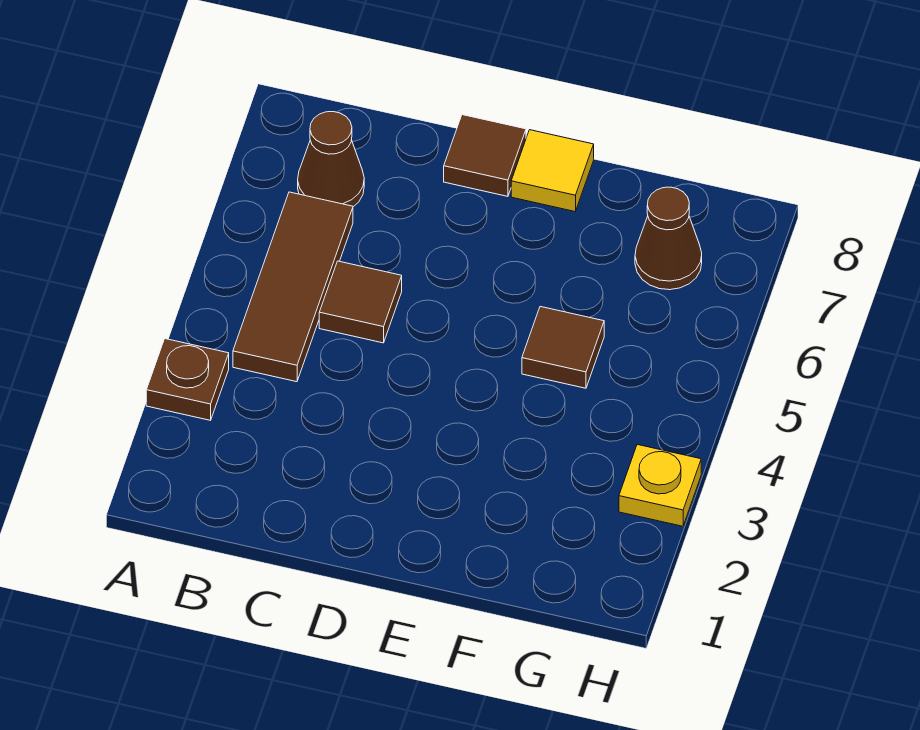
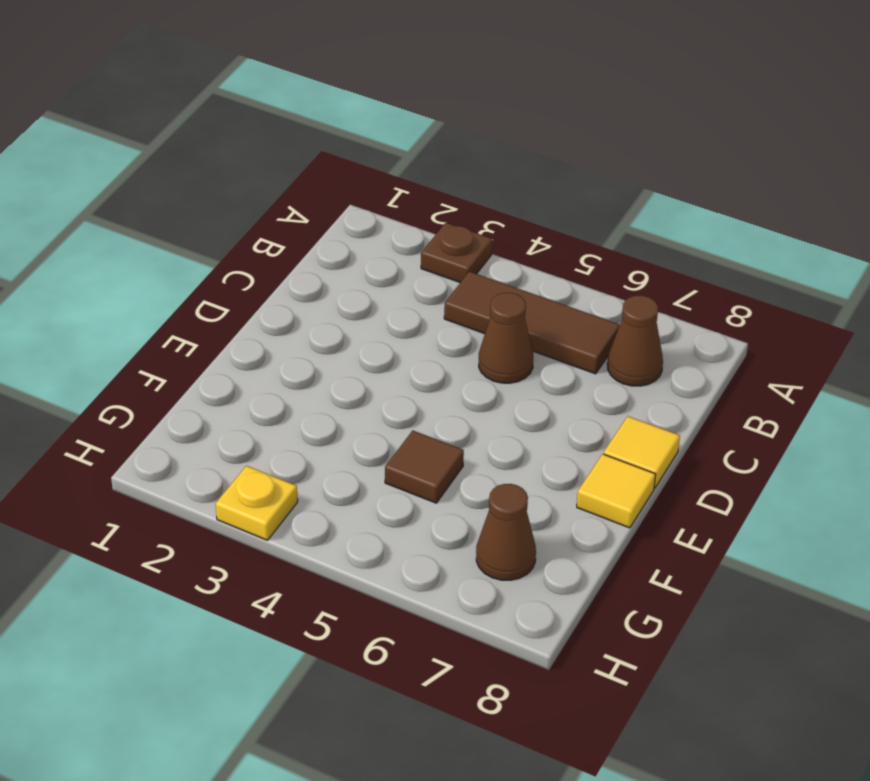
brown tile C5 level 1 -> brown cone C5 level 1
brown tile D8 level 1 -> yellow tile D8 level 1

